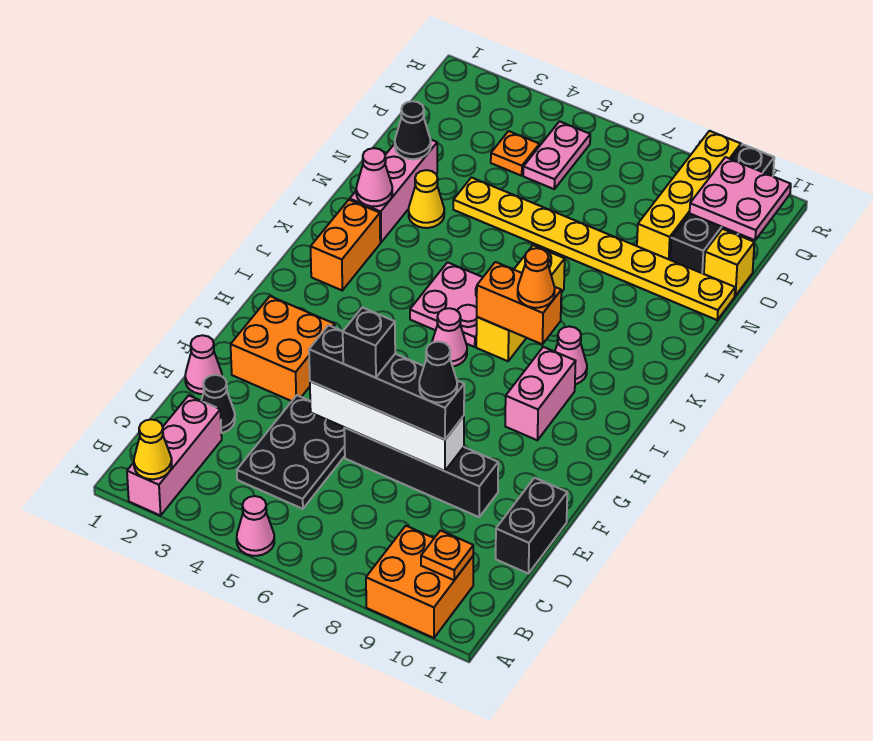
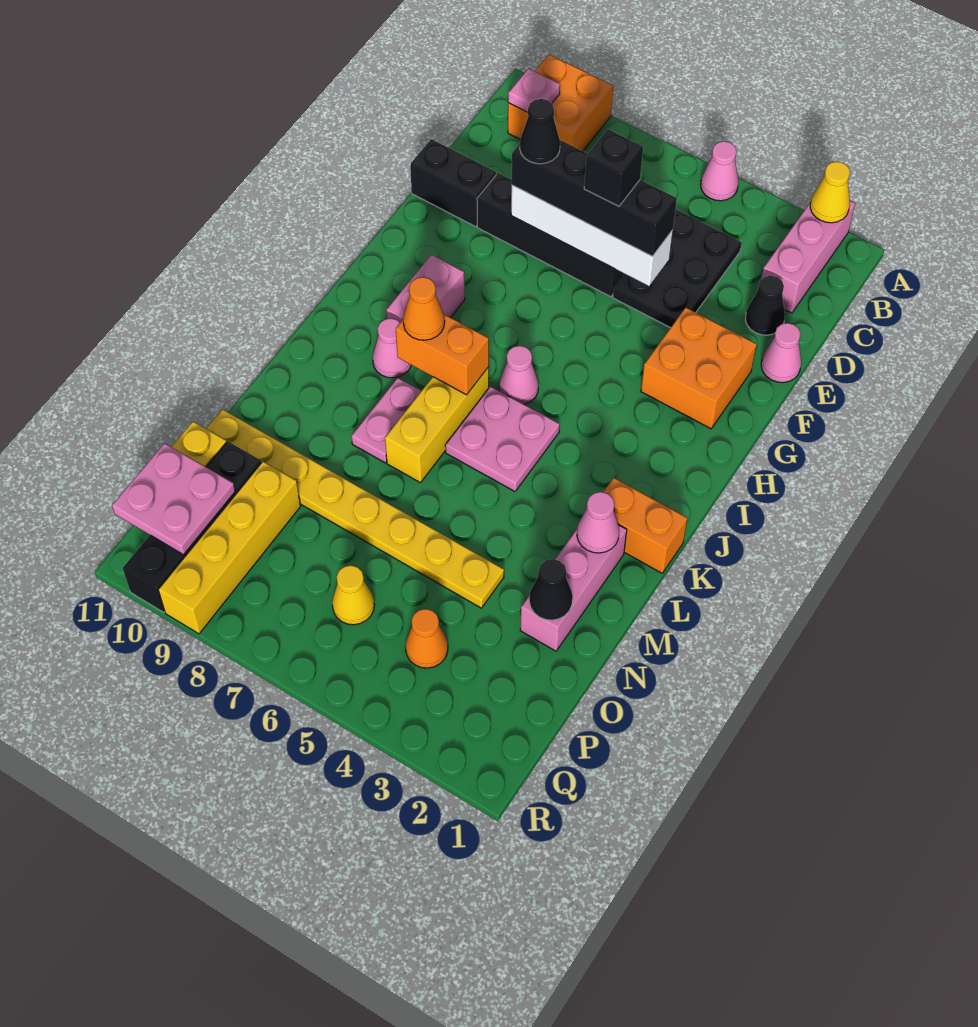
orange plate B10 level 2 -> pink plate B10 level 2
black brick D11:E11 level 1 -> black brick E10:E11 level 1
orange brick J2:K2 level 1 -> orange brick K1:K2 level 1
yellow cone M3 level 1 -> yellow cone P6 level 1
orange plate P4 level 1 -> orange cone P4 level 1
pink plate P5:Q5 level 1 -> pink plate K8:L8 level 1

